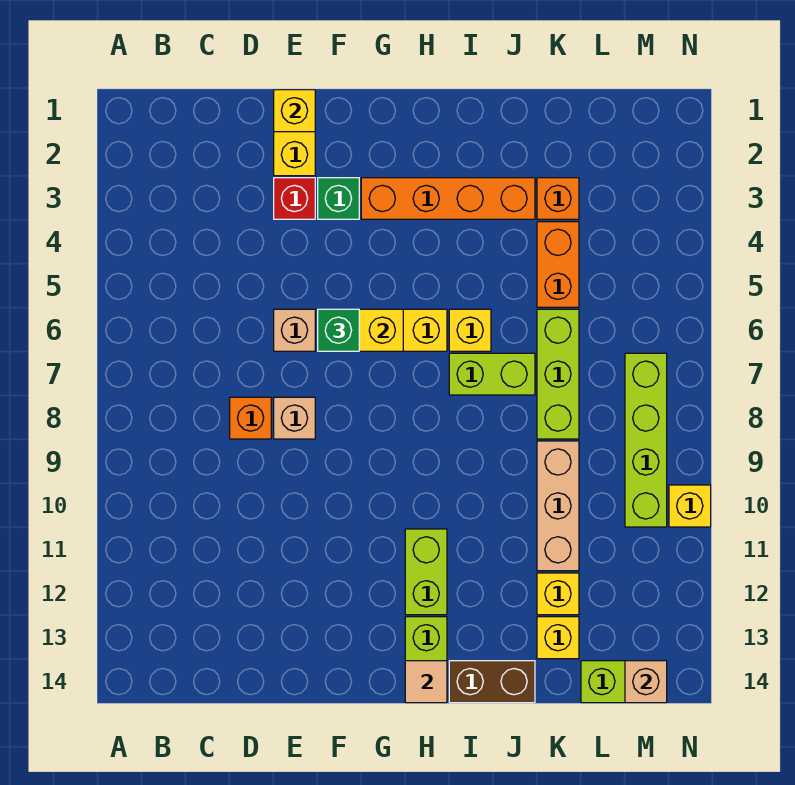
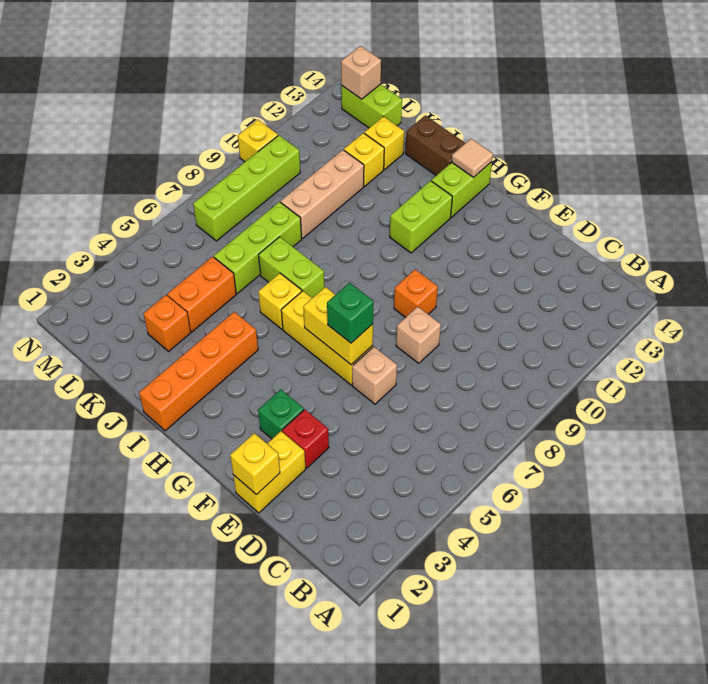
orange brick D8 level 1 -> orange brick F9 level 1
orange brick G3:J3 level 1 -> orange brick I1:I4 level 1

